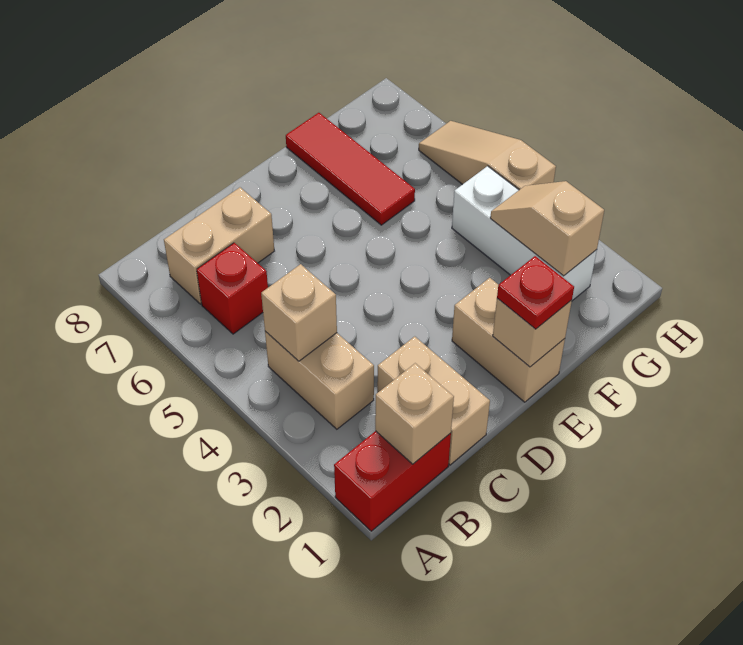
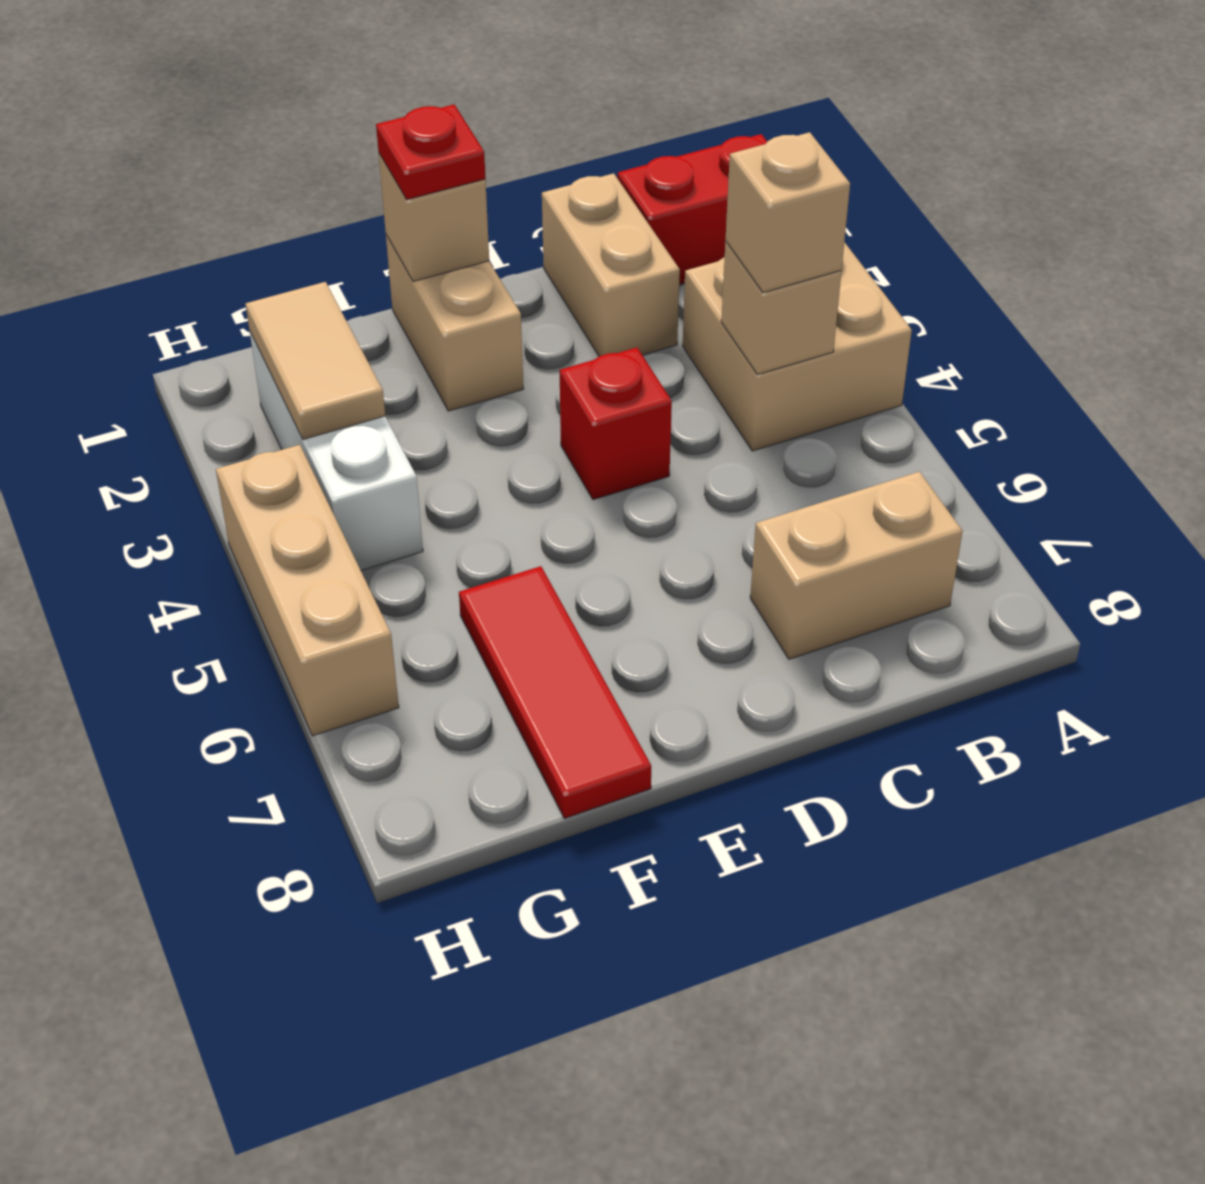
tan brick B1 level 2 -> tan brick B4 level 3
tan brick B3:B4 level 1 -> tan brick A3:B4 level 1
red brick B6 level 1 -> red brick D4 level 1
tan slope G2:G3 level 2 top 2 -> tan tile G2:G3 level 2
tan slope H4:H6 level 1 top 4 -> tan brick H4:H6 level 1

